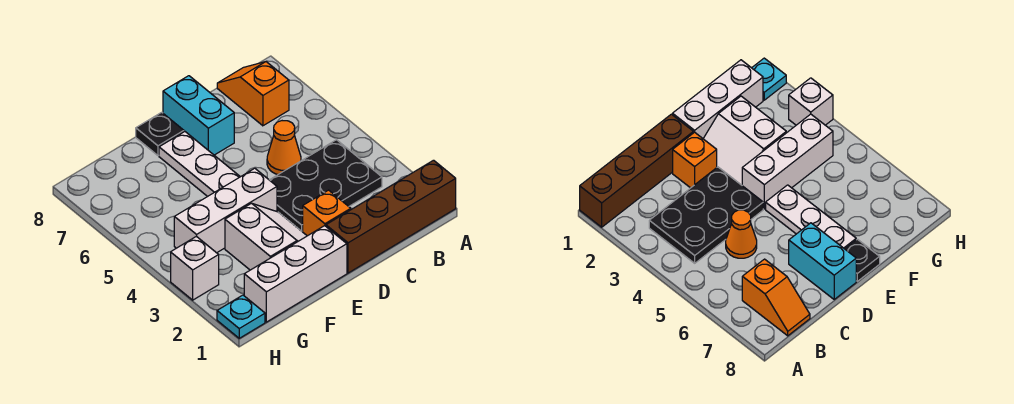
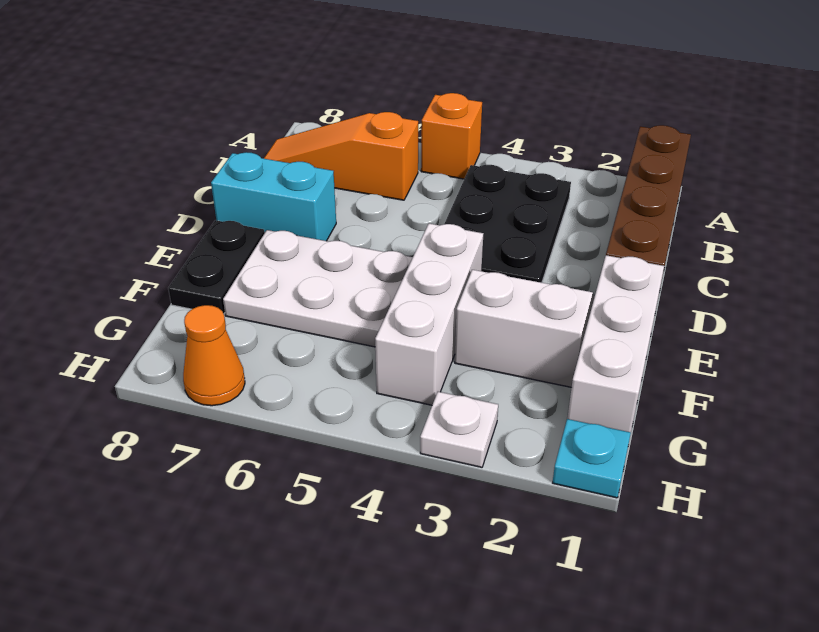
orange slope B7:B8 level 1 top 7 -> orange slope B6:B8 level 1 top 6
orange cone C5 level 1 -> orange cone H7 level 1
orange brick D2 level 1 -> orange brick A5 level 1
white plate E5:E7 level 1 -> white plate E5:F7 level 1
black plate E8 level 1 -> black plate E8:F8 level 1
white brick H3 level 1 -> white plate H3 level 1

